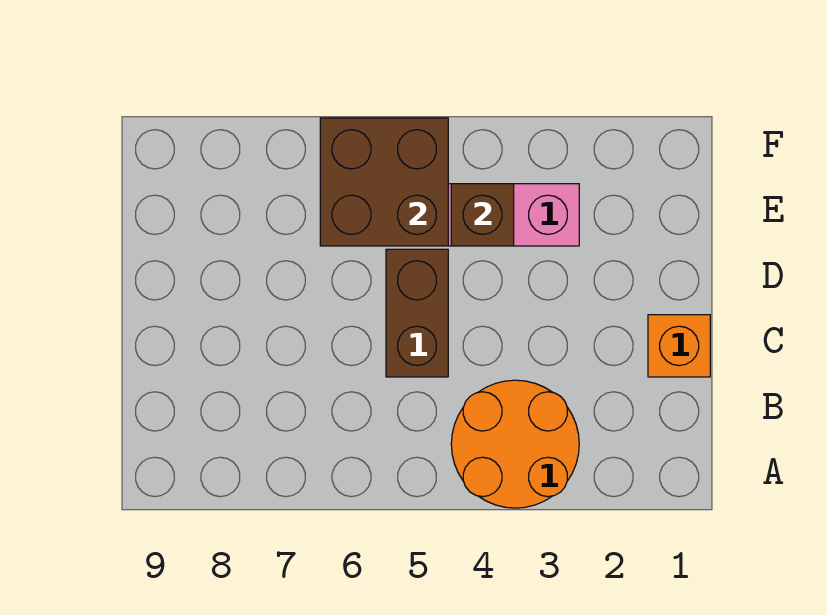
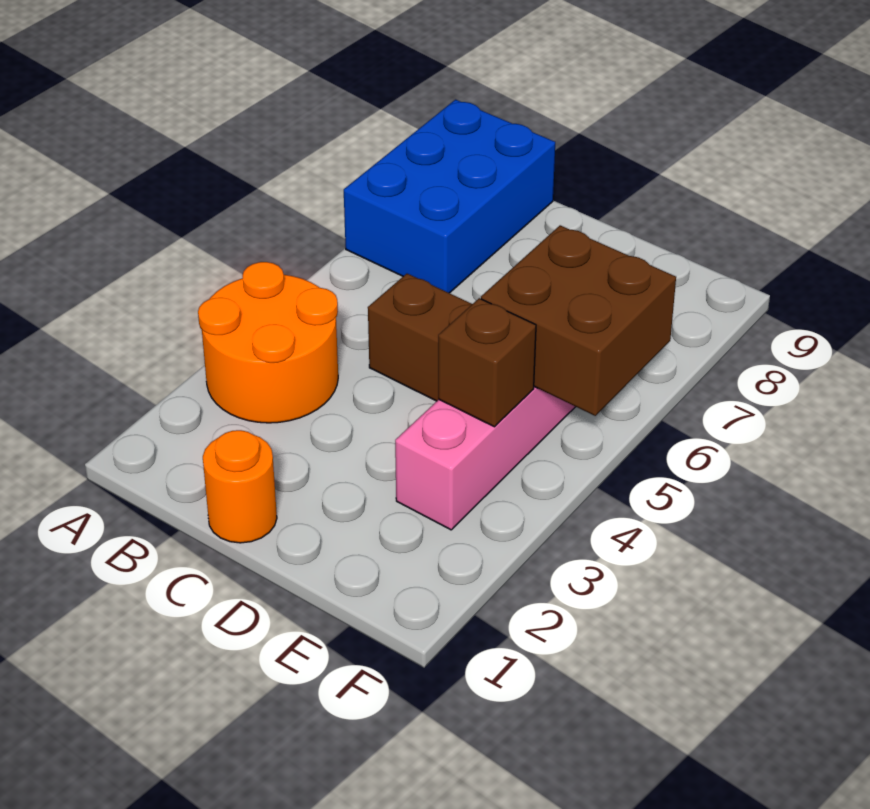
none -> blue brick A7:B9 level 1
orange brick C1 level 1 -> orange round brick C1 level 1

